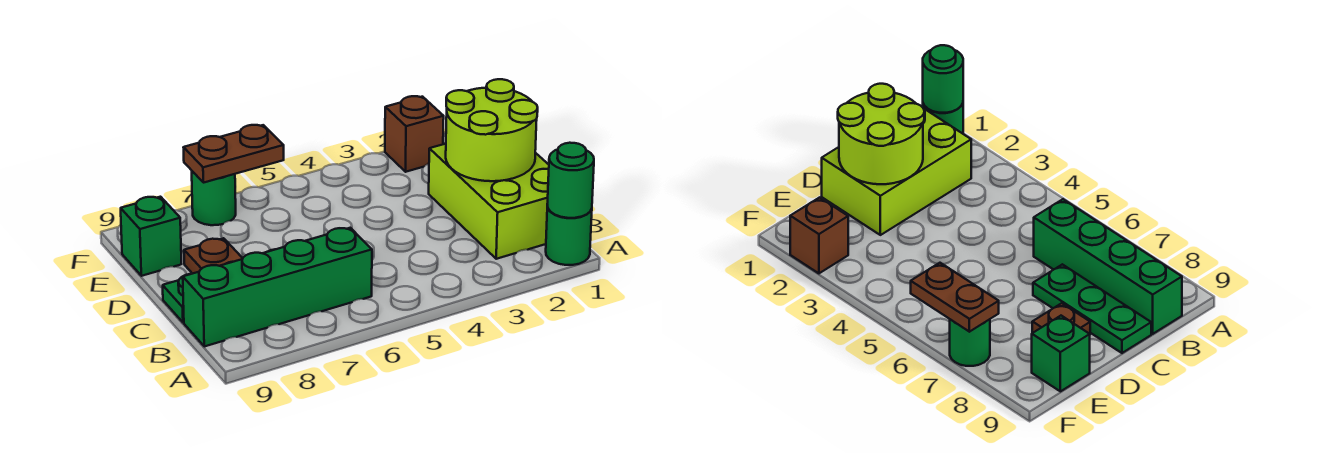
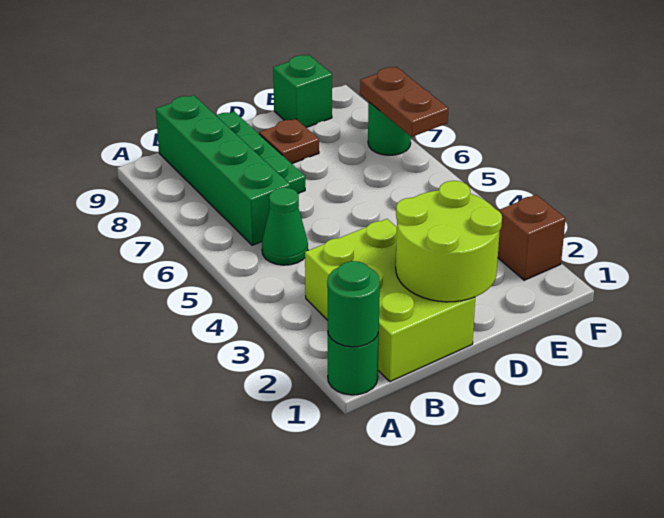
lime brick B1:D2 level 1 -> lime brick B1:C3 level 1
none -> green cone B5 level 1

